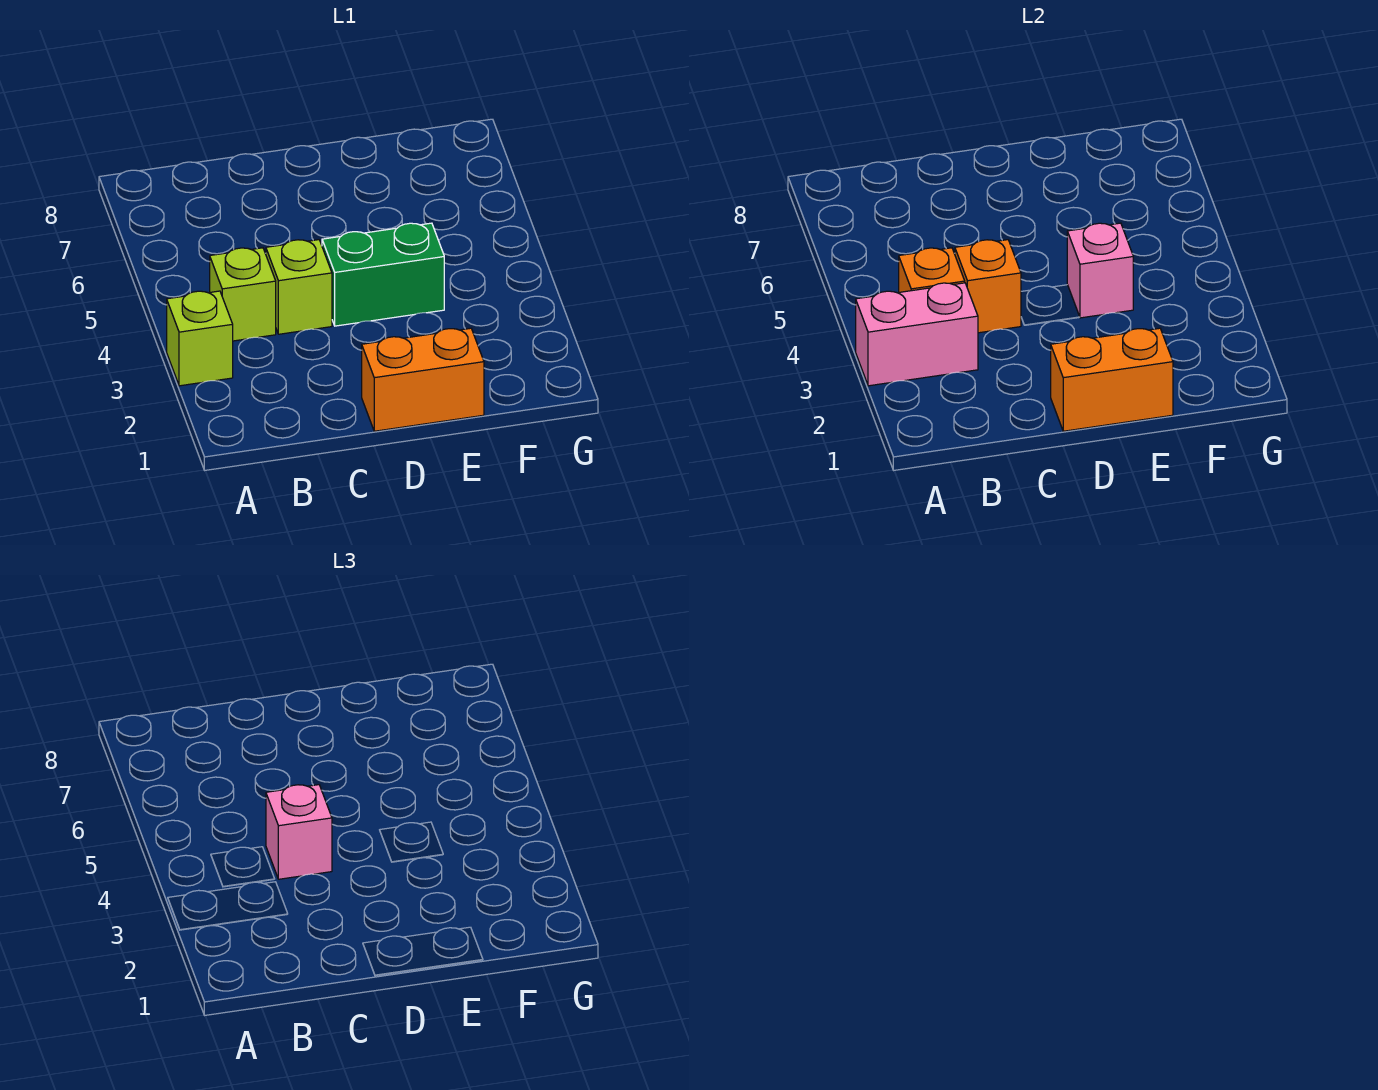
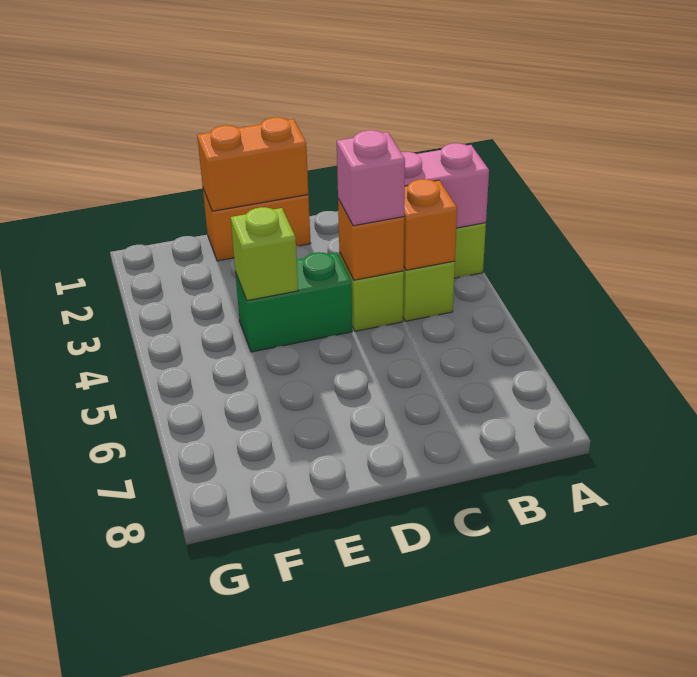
pink brick E4 level 2 -> lime brick E4 level 2

